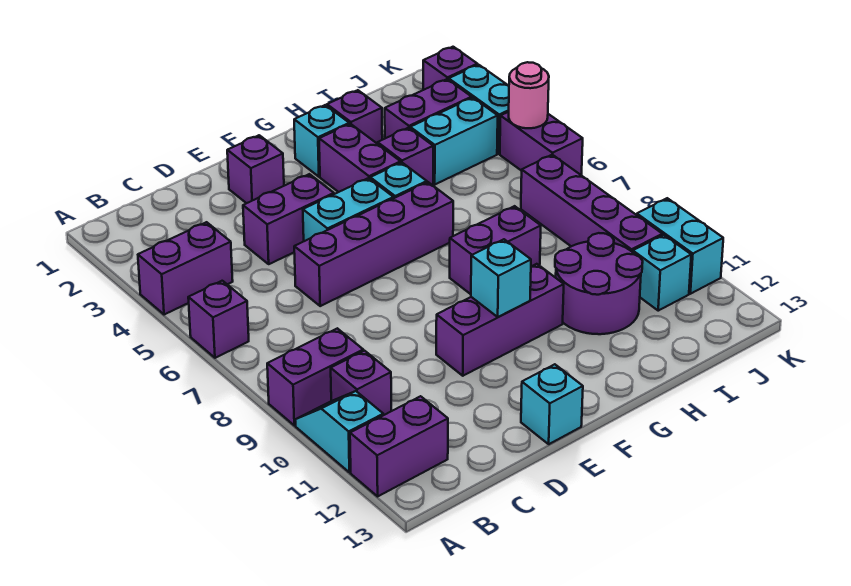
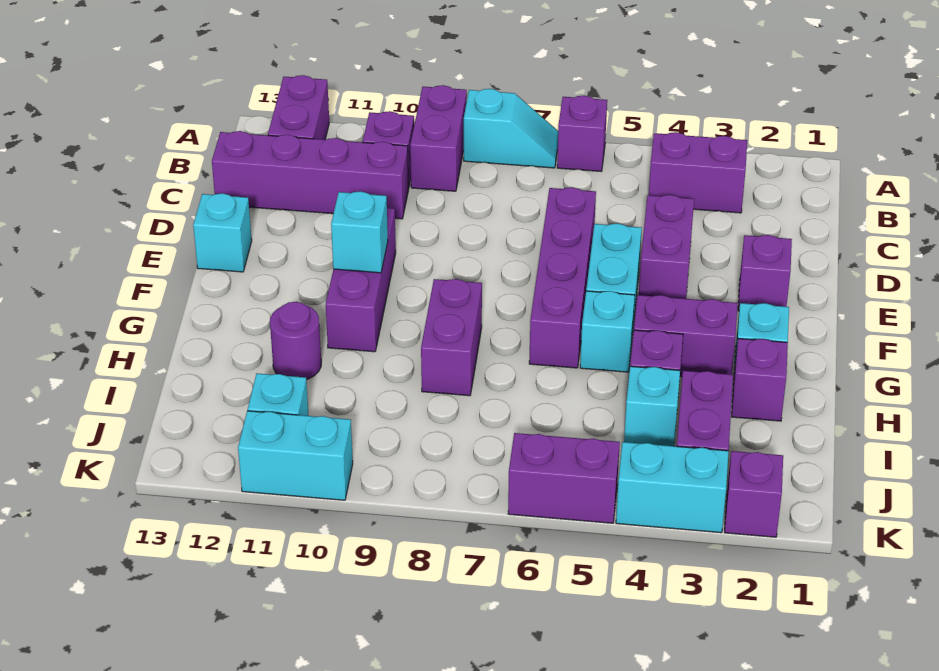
purple brick A4:B4 level 1 -> purple brick B3:B4 level 1
cyan slope A10:A11 level 1 top 11 -> cyan slope A7:A8 level 1 top 8
purple round brick H10:I11 level 1 -> purple round brick H11 level 1
cyan brick I4:J4 level 1 -> cyan brick I4 level 1
purple brick J7:J10 level 1 -> purple brick C10:C13 level 1
pink round brick K5 level 2 -> none

